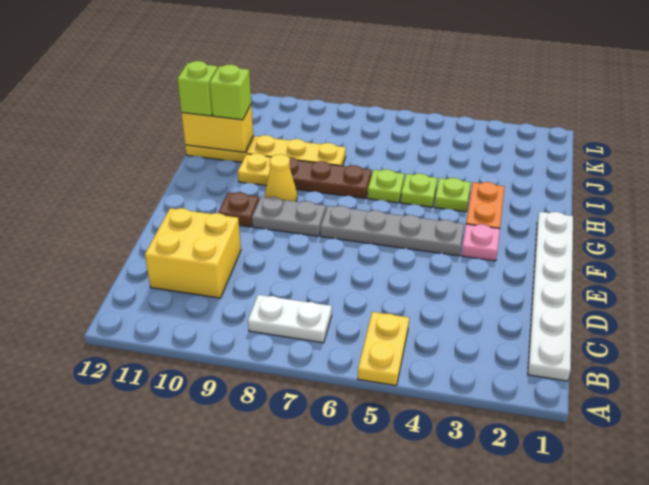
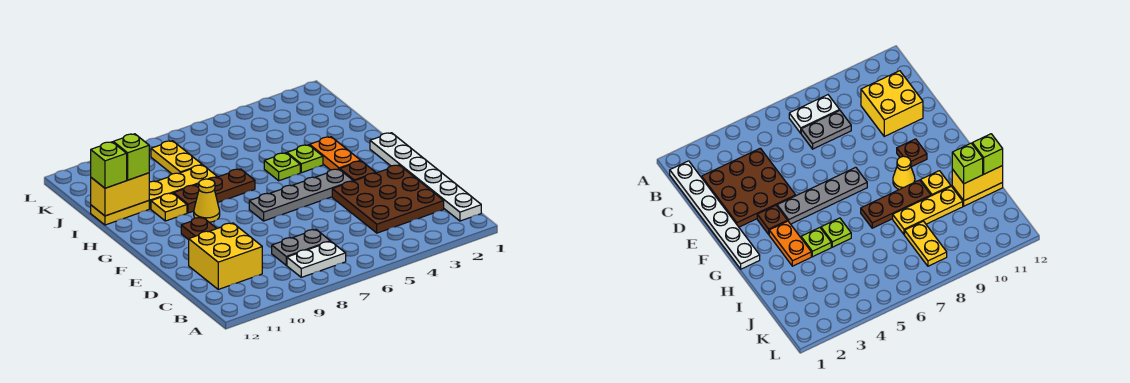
yellow plate A5:B5 level 1 -> yellow plate J8:K8 level 1
none -> brown plate C2:E4 level 1
pink plate F3 level 1 -> brown plate F3 level 1
grey plate F8:F9 level 1 -> grey plate C7:C8 level 1
lime plate H6 level 1 -> none

